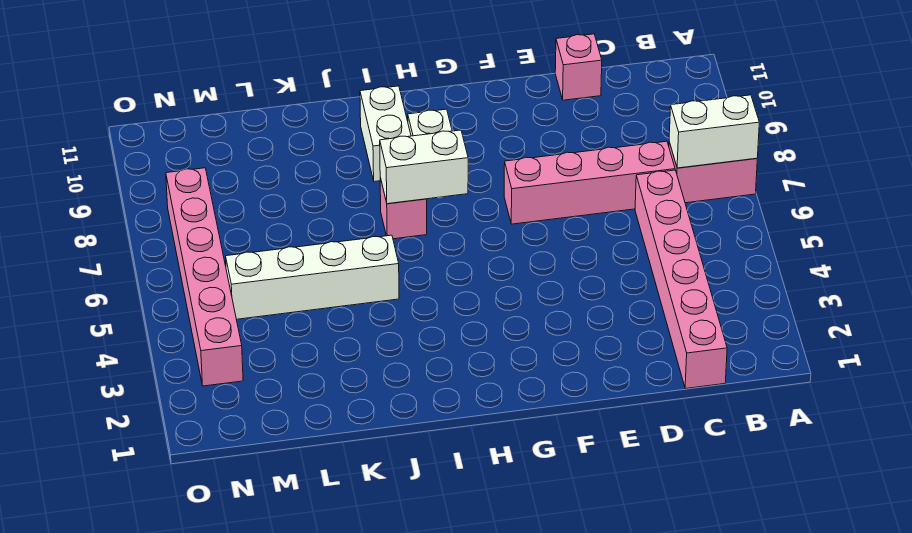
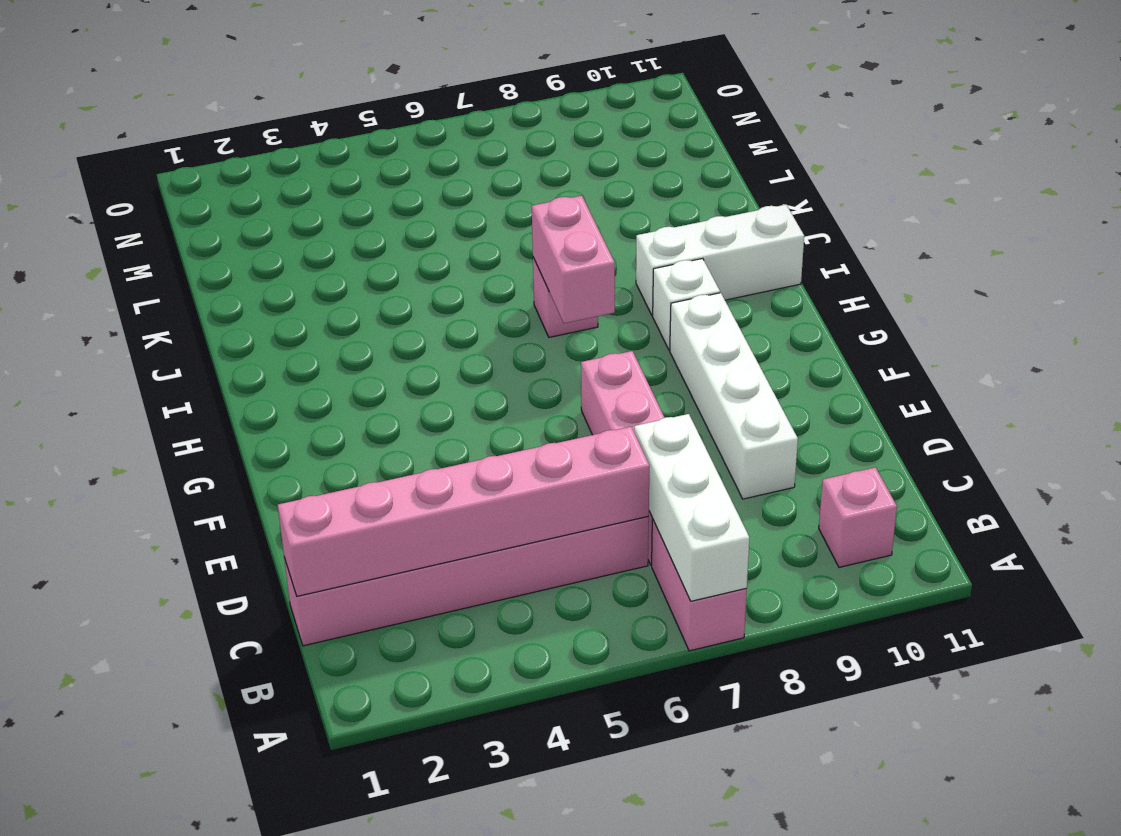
white brick A7:B7 level 2 -> white brick A7:C7 level 2
pink brick D11 level 1 -> pink brick B10 level 1
white brick H7:I7 level 2 -> pink brick H7:I7 level 2
white brick I9:I10 level 1 -> white brick I9:I11 level 1
white brick J5:M5 level 1 -> white brick D9:G9 level 1
pink brick N3:N8 level 1 -> pink brick C1:C6 level 2

